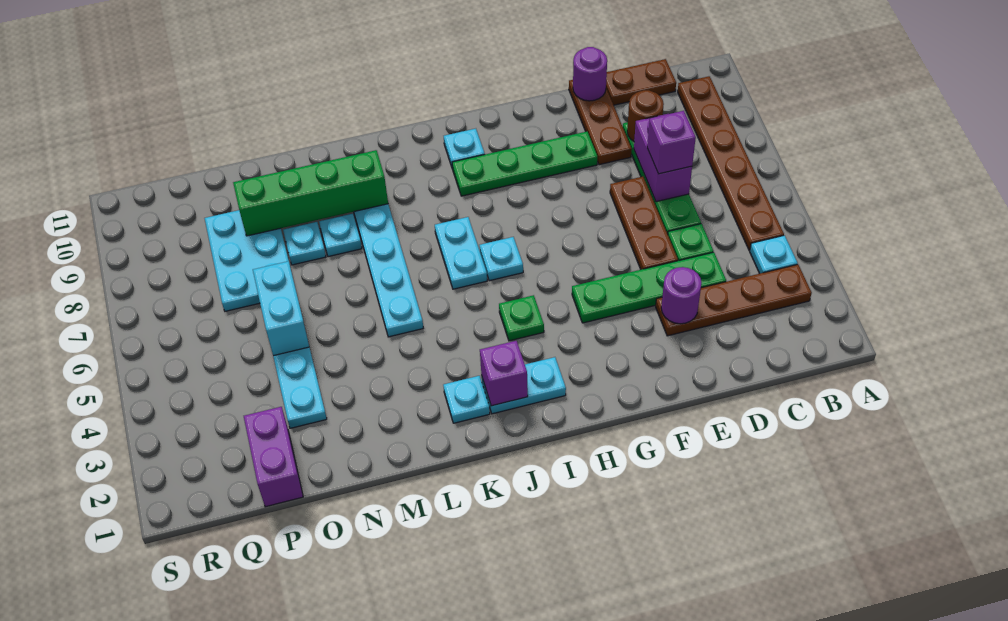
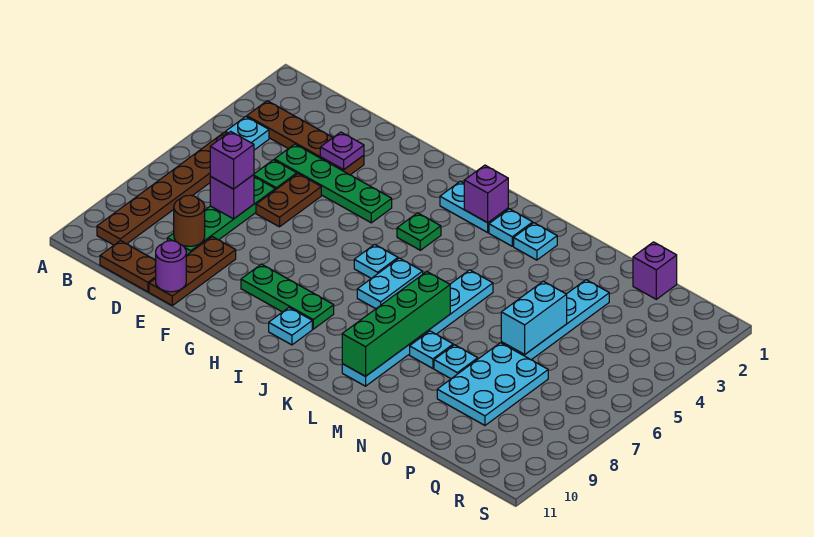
purple brick D7:D8 level 2 -> purple brick D7 level 2
purple round brick E3 level 2 -> purple plate E3 level 2
brown plate E5:E7 level 1 -> brown plate E5:E6 level 1
green plate F9:I9 level 1 -> green plate G9:I9 level 1
none -> cyan plate L2 level 1
green brick L9:O9 level 2 -> green brick L7:L10 level 2
purple brick P1:P2 level 1 -> purple brick P1 level 1

